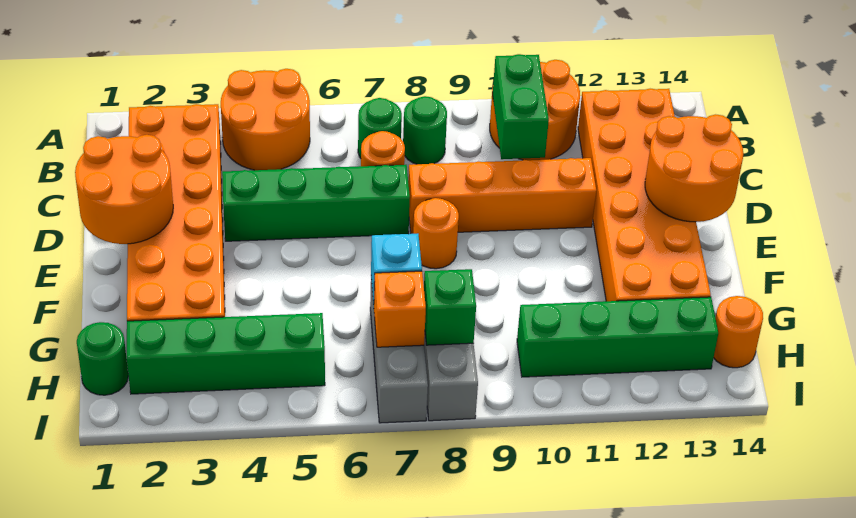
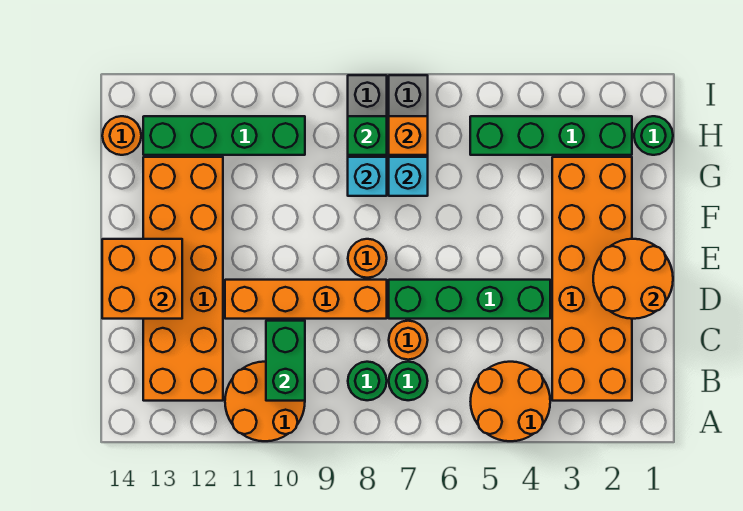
orange round brick D13:E14 level 2 -> orange brick D13:E14 level 2
none -> cyan brick G8 level 2

